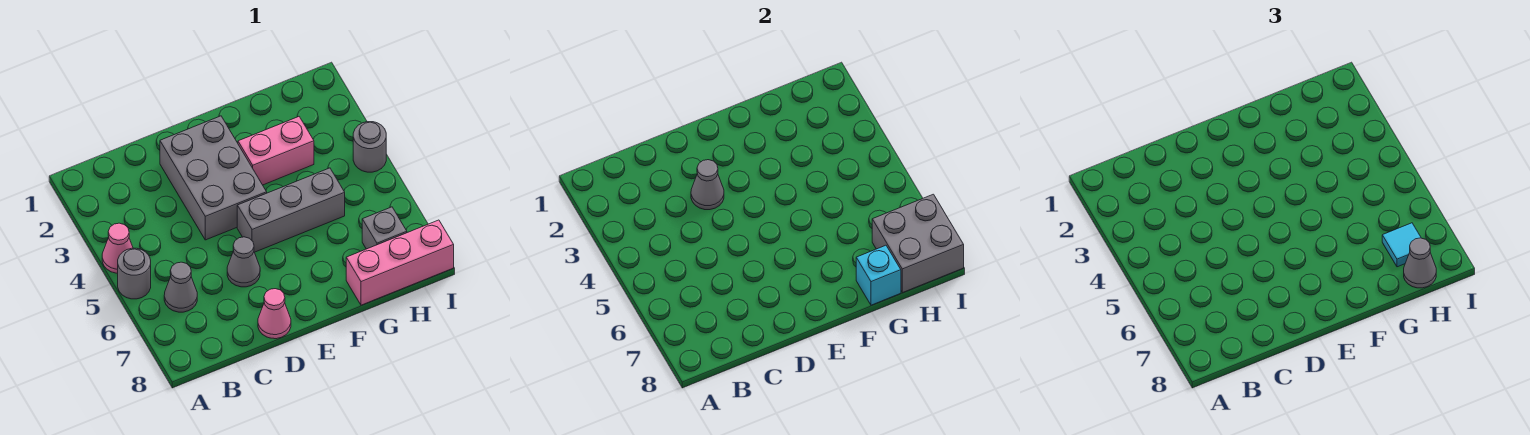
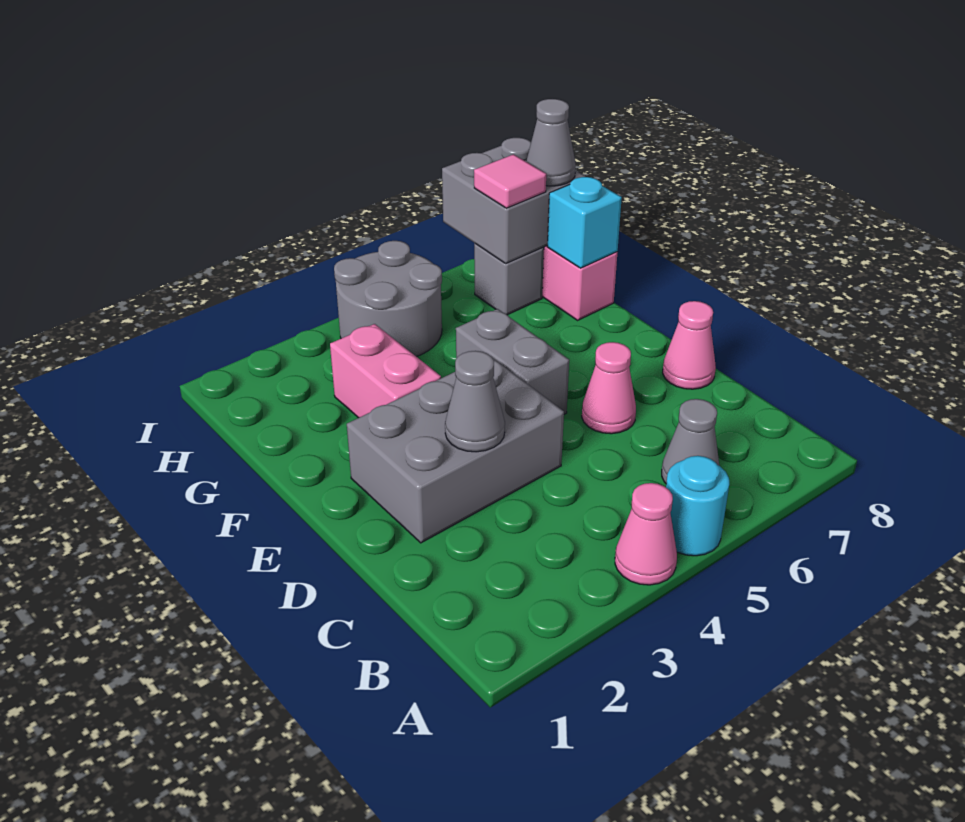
grey round brick A5 level 1 -> cyan round brick A5 level 1
grey cone D6 level 1 -> pink cone D6 level 1
grey brick E5:G5 level 1 -> grey brick E5:F5 level 1
cyan tile H7 level 3 -> pink tile H7 level 3
grey round brick I4 level 1 -> grey round brick H4:I5 level 1

